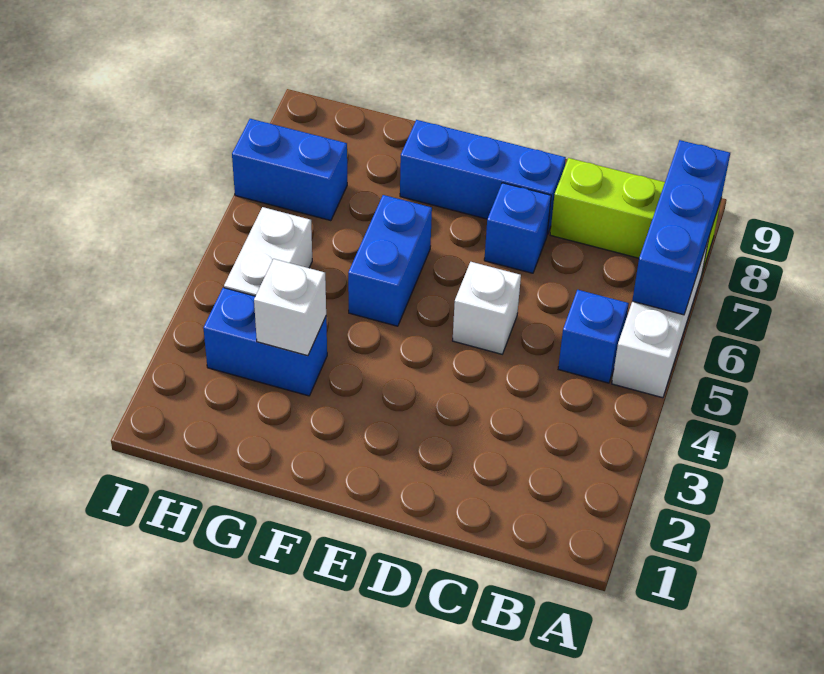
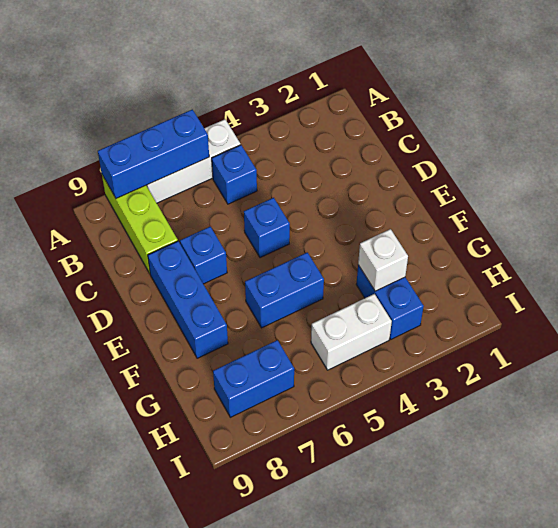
white brick D5 level 1 -> blue brick D5 level 1
blue brick H7:I7 level 1 -> blue brick H7:H8 level 1

